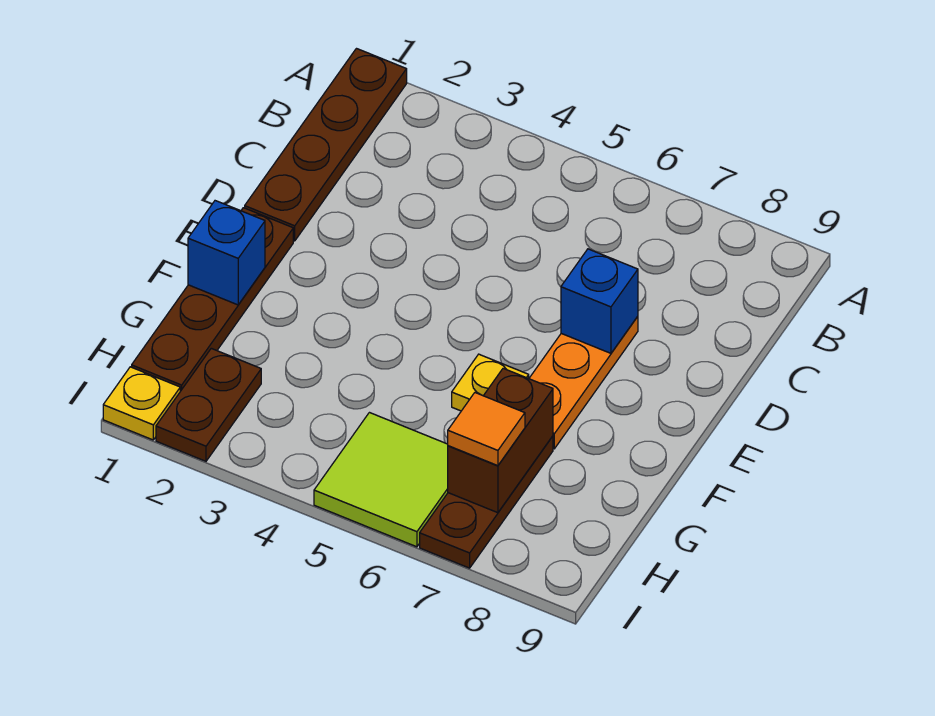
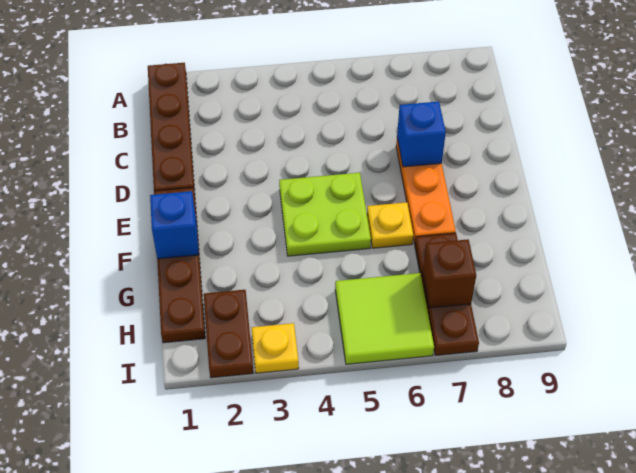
none -> lime plate E4:F5 level 1
brown brick G7:H7 level 2 -> brown brick H7 level 2
orange tile H7 level 3 -> none
yellow plate I1 level 1 -> yellow plate I3 level 1

